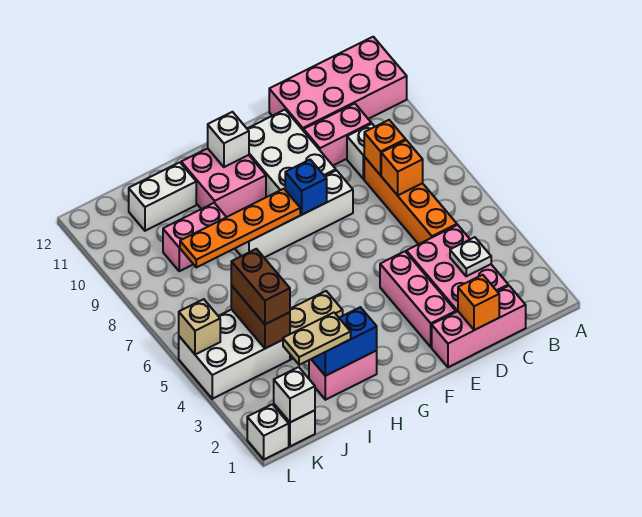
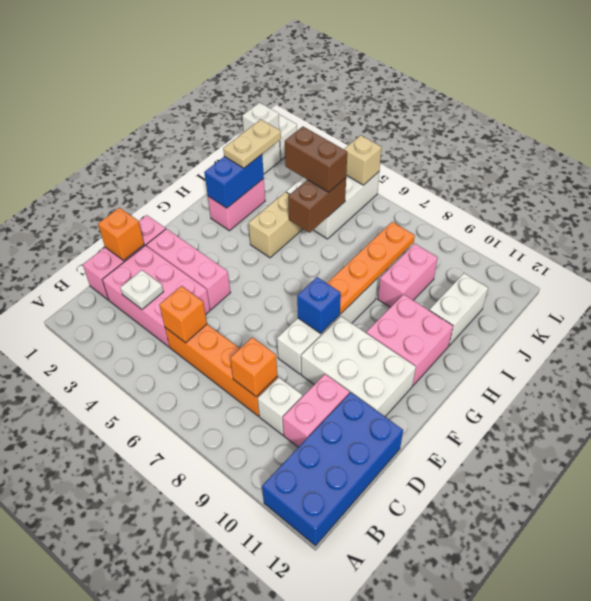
pink brick A11:D12 level 1 -> blue brick A11:D12 level 1
orange brick C7 level 2 -> orange brick C5 level 2
white brick G11 level 2 -> none
brown brick J4:J5 level 2 -> brown brick I5:J5 level 2

